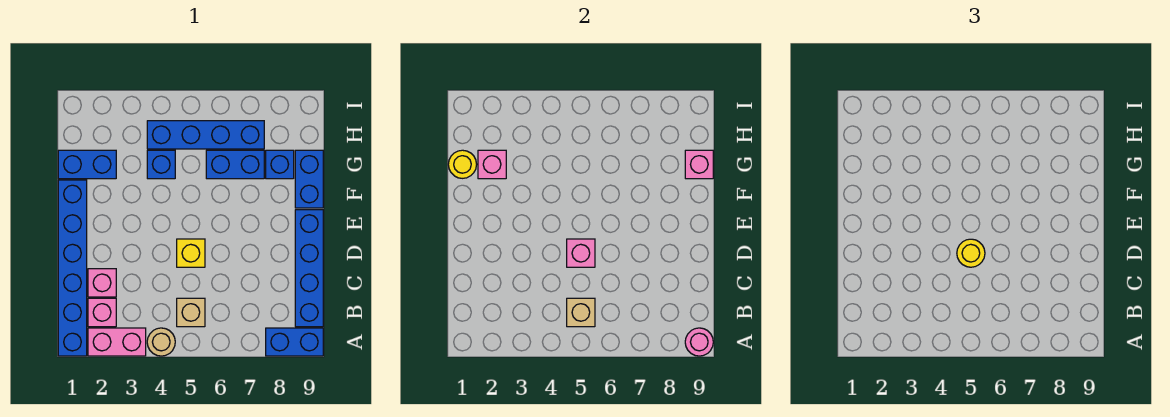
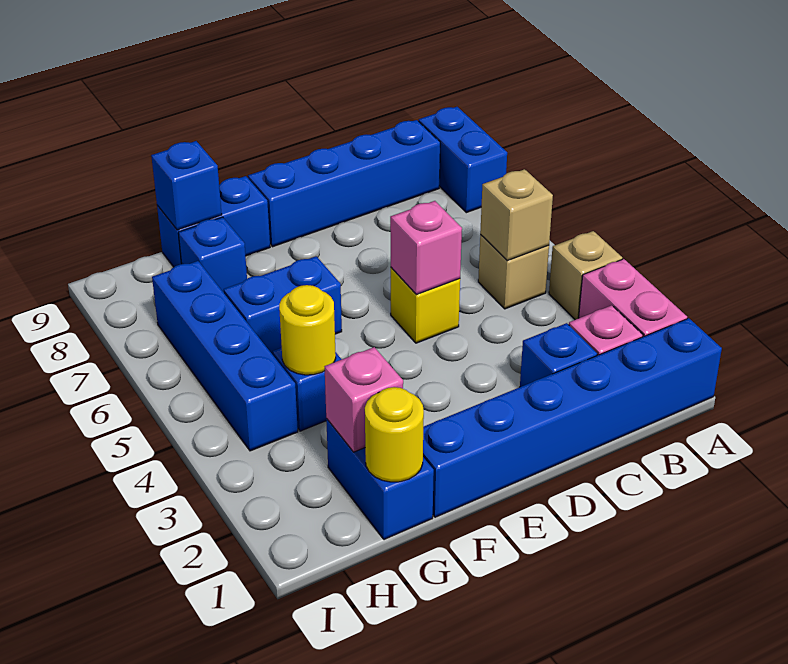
tan round brick A4 level 1 -> tan brick A4 level 1
pink round brick A9 level 2 -> none
pink brick C2 level 1 -> blue brick C2 level 1
yellow round brick D5 level 3 -> yellow round brick G4 level 2
blue brick G6:G7 level 1 -> blue brick F6:G6 level 1
pink brick G9 level 2 -> blue brick G9 level 2

